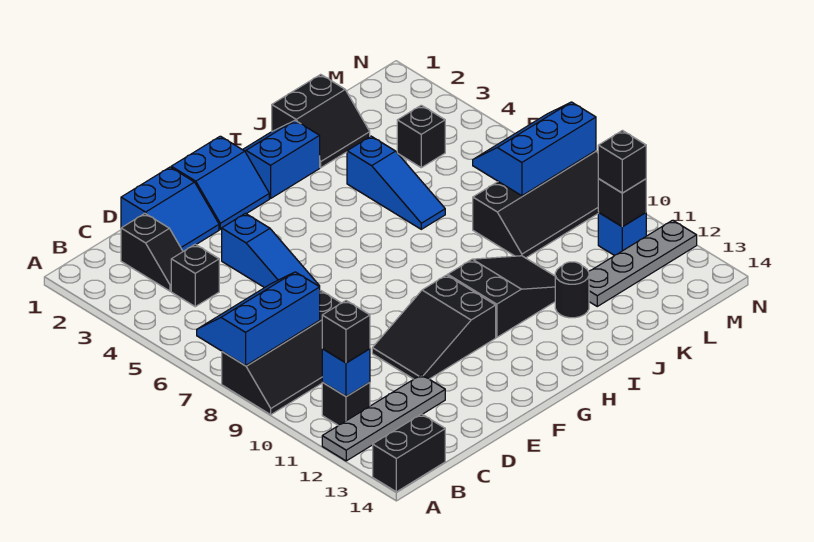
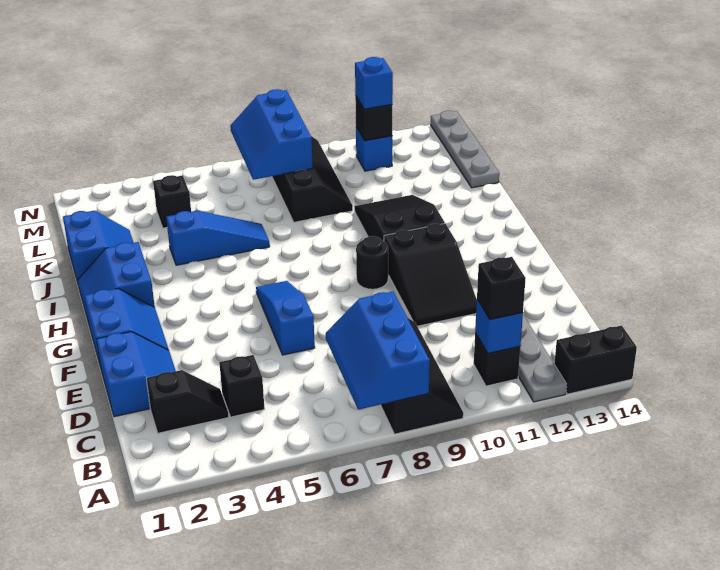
black brick A14:B14 level 1 -> black brick A13:A14 level 1
blue slope E4:E6 level 1 top 4 -> blue slope E6:G6 level 1 top E
black slope J1:K2 level 1 top 1 -> blue slope J1:K2 level 1 top 1
black round brick J12 level 1 -> black round brick G9 level 1
grey plate K12:N12 level 1 -> grey plate K14:N14 level 1
black brick M11 level 3 -> blue brick M11 level 3

